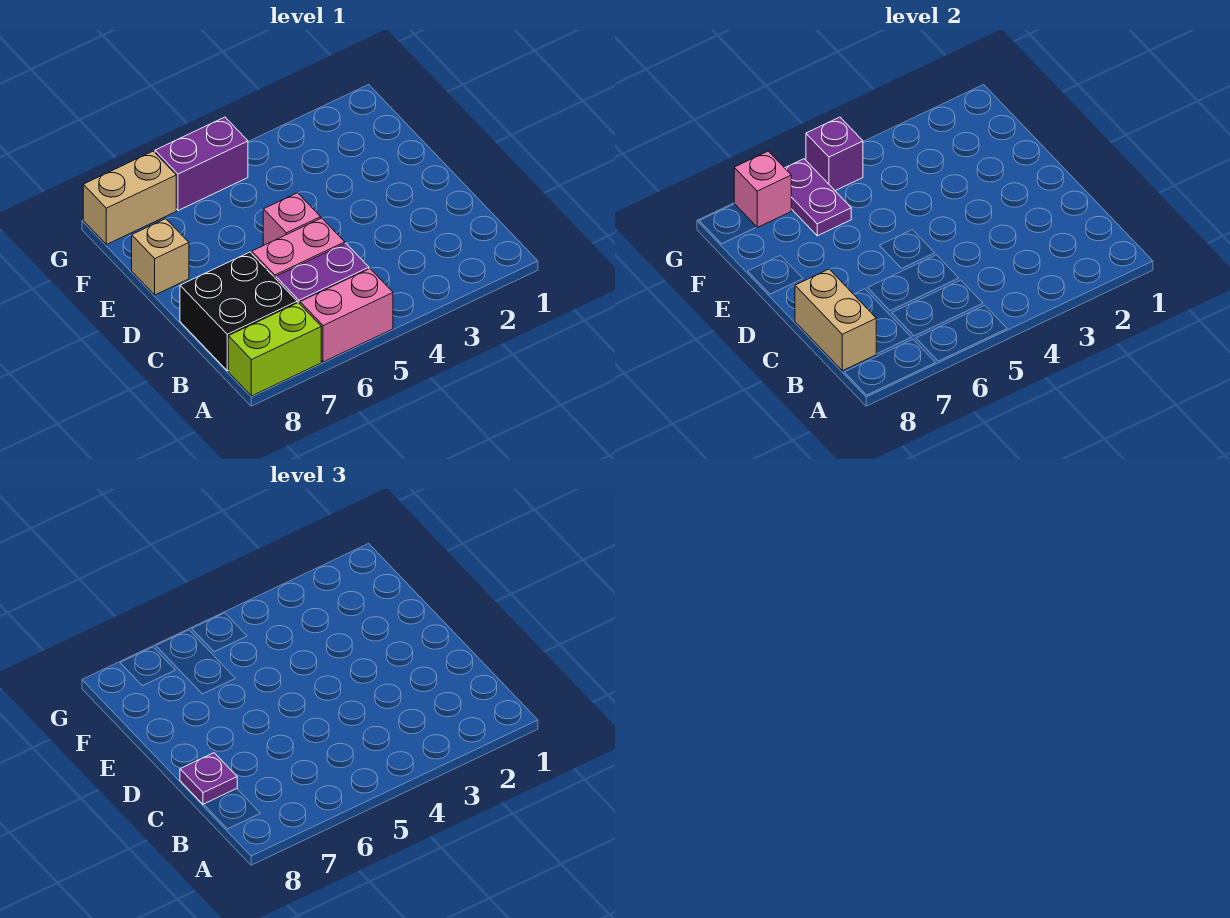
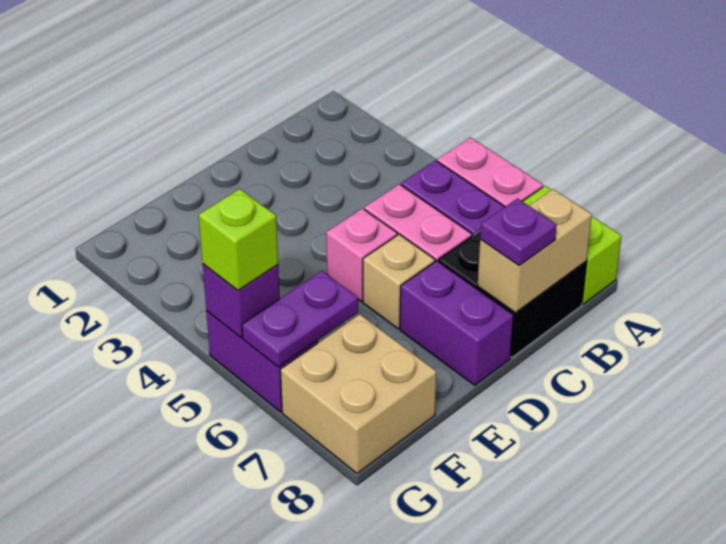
none -> purple brick D7:D8 level 1
tan brick E8 level 1 -> tan brick D6 level 1
none -> lime brick G5 level 3
tan brick G7:G8 level 1 -> tan brick F7:G8 level 1
pink brick G7 level 2 -> none

